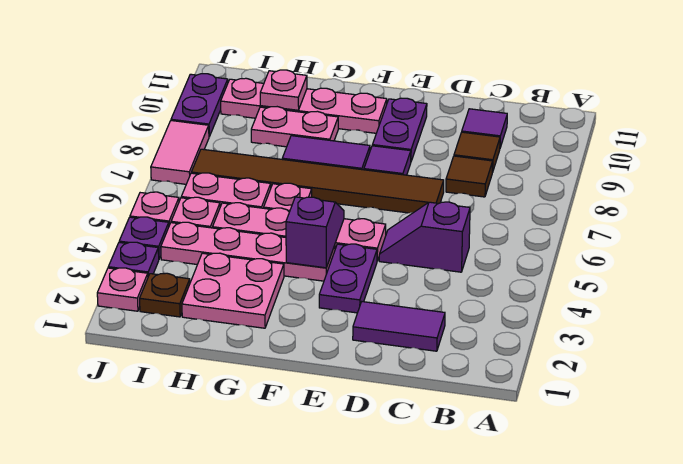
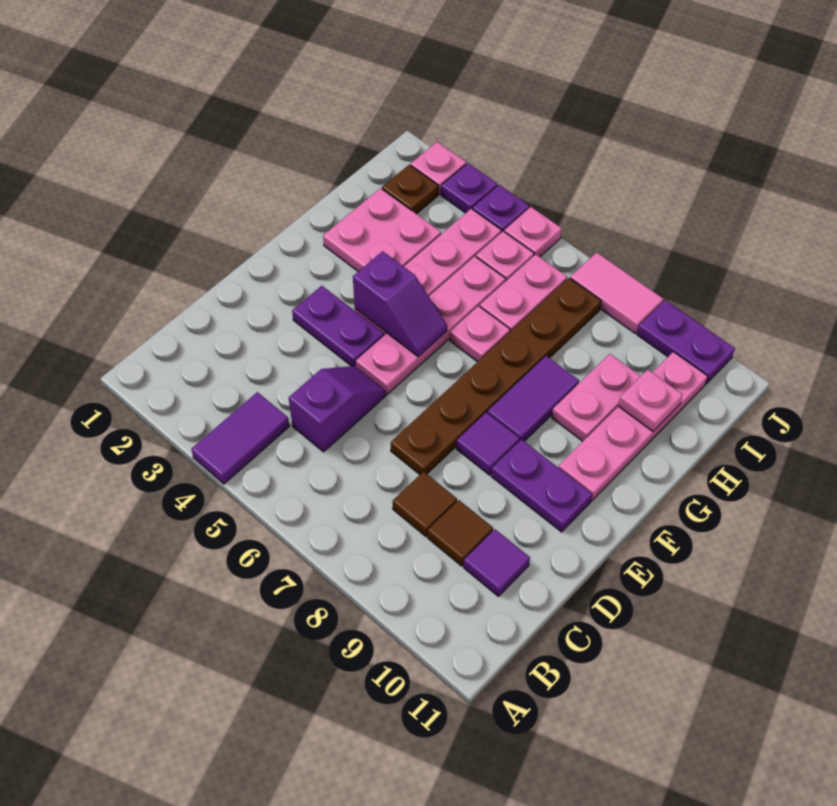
purple tile C2:D2 level 1 -> purple tile A4:B4 level 1
brown tile D7:I7 level 1 -> brown plate D7:I7 level 1

